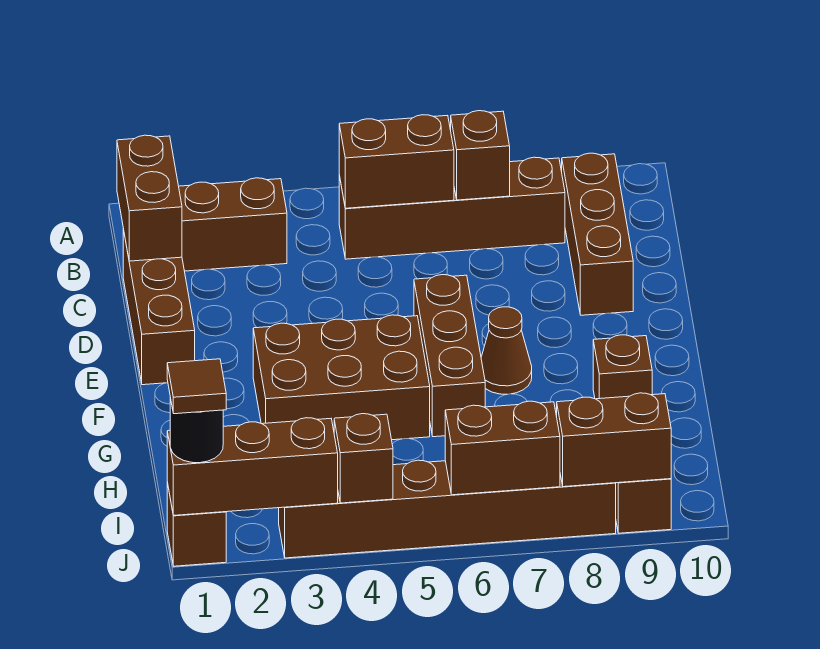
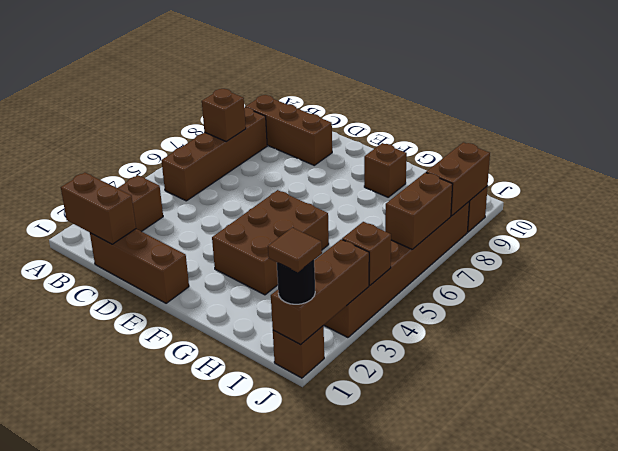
brown brick B5:B6 level 2 -> none
brown brick E6:G6 level 1 -> none
brown cone F7 level 1 -> none

